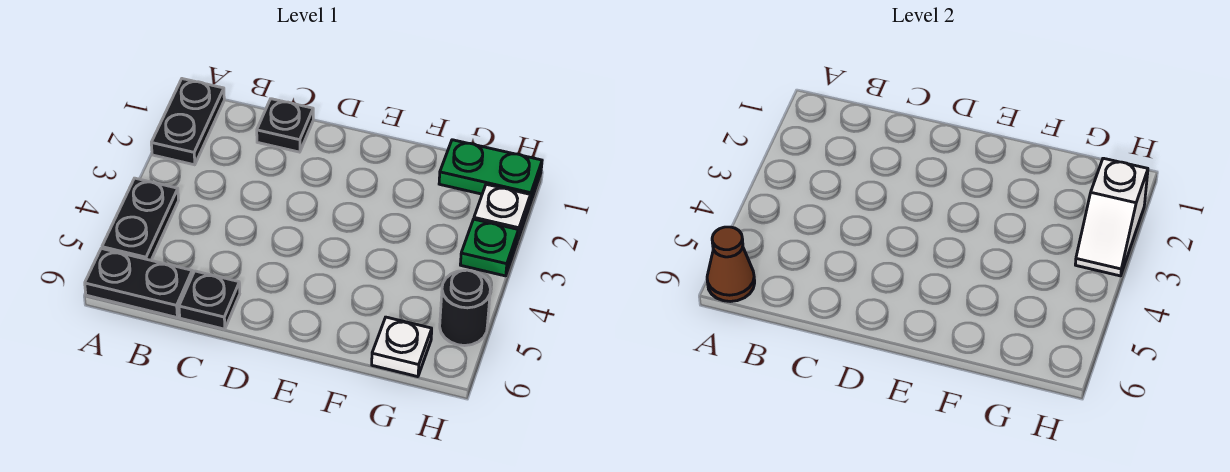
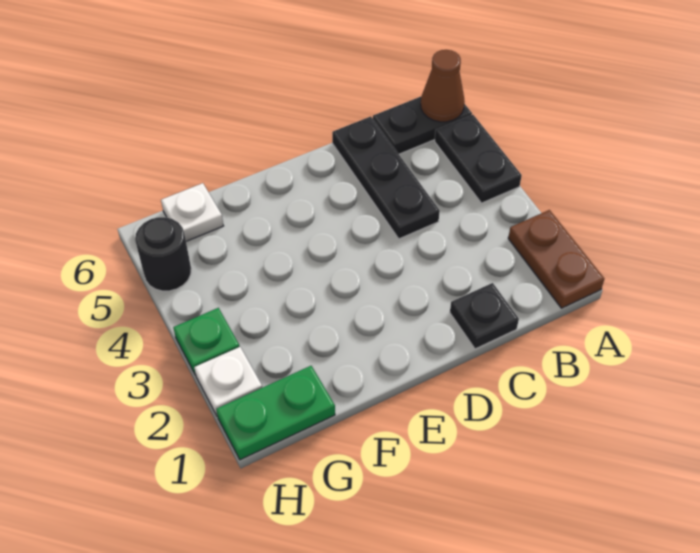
black plate A1:A2 level 1 -> brown plate A1:A2 level 1
black plate C6 level 1 -> black plate C4:C6 level 1
white slope H2:H3 level 2 top 2 -> none

